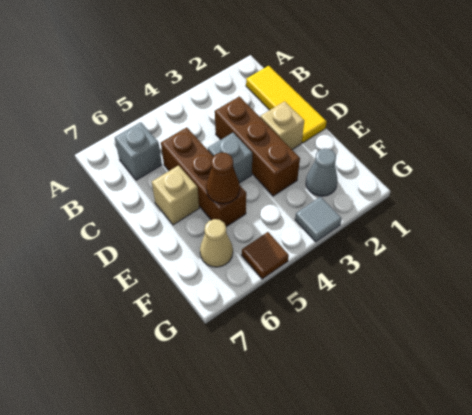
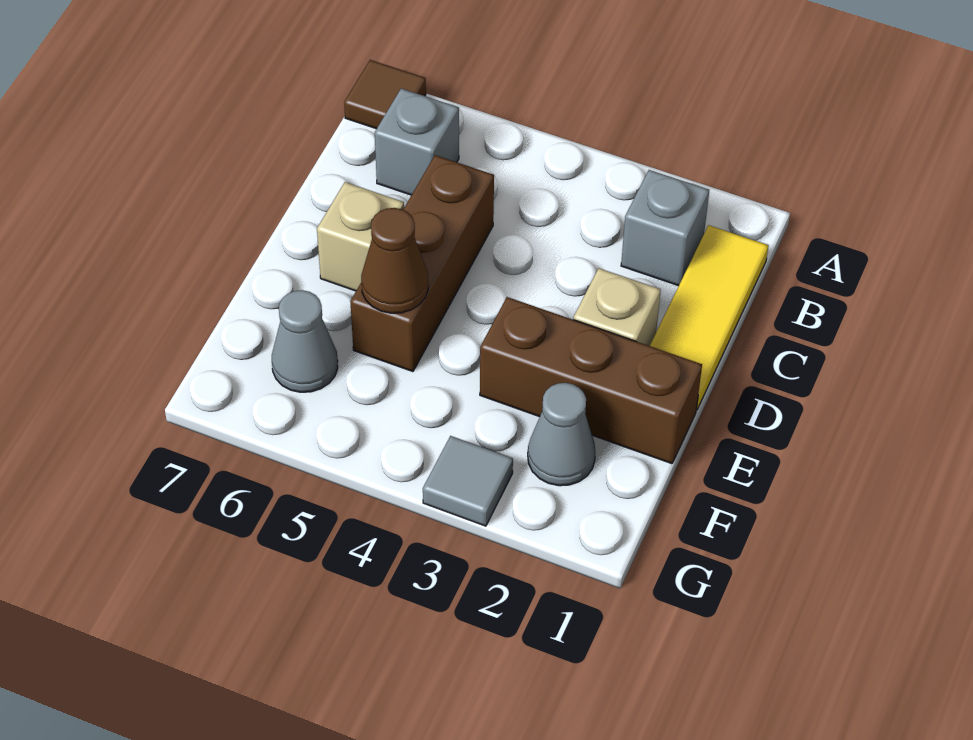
brown brick C3:E3 level 1 -> brown brick E1:E3 level 1
grey brick D4 level 1 -> grey brick B2 level 1
tan cone F6 level 1 -> grey cone F6 level 1
brown tile G5 level 1 -> brown tile A7 level 1

